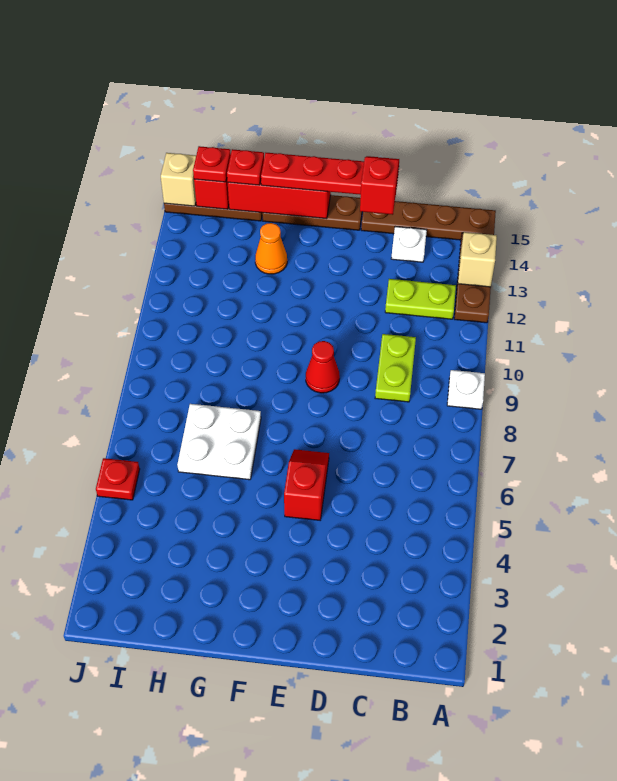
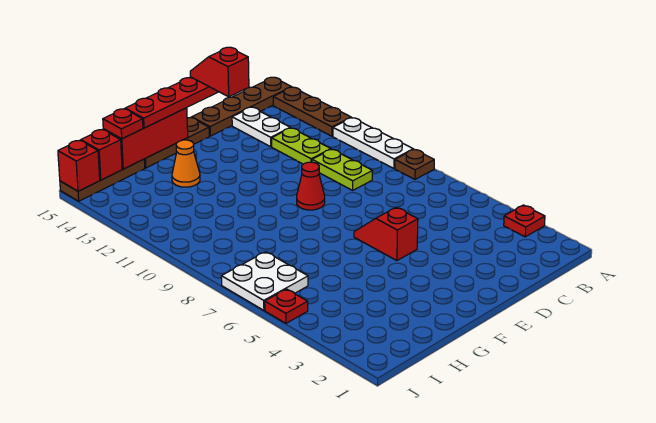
none -> brown plate A8 level 1
white plate A9 level 1 -> white plate A9:A11 level 1
tan brick A13 level 2 -> none
lime plate B12:C12 level 1 -> lime plate C11:C12 level 1
white plate C14 level 1 -> white plate C13:C14 level 1
white plate G6:H7 level 1 -> white plate I6:J7 level 1
red plate I15 level 3 -> red plate A3 level 1
tan brick J15 level 2 -> red brick J15 level 2

